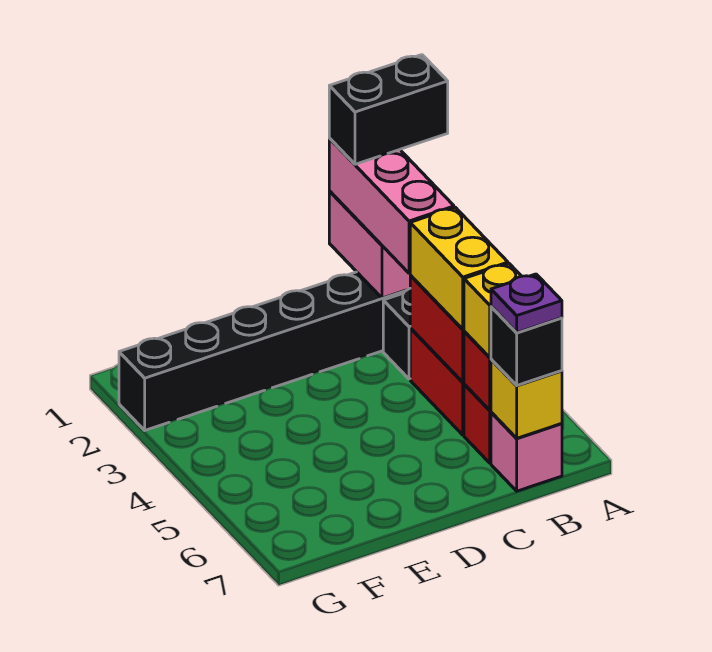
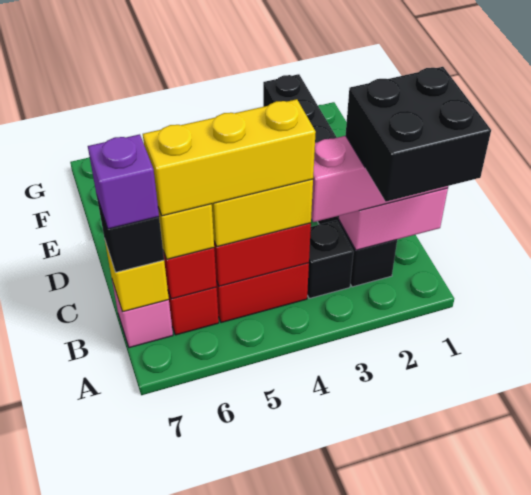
black brick A1:B1 level 4 -> black brick A1:B2 level 4
none -> yellow brick B4:B6 level 4
purple plate B7 level 4 -> purple brick B7 level 4

